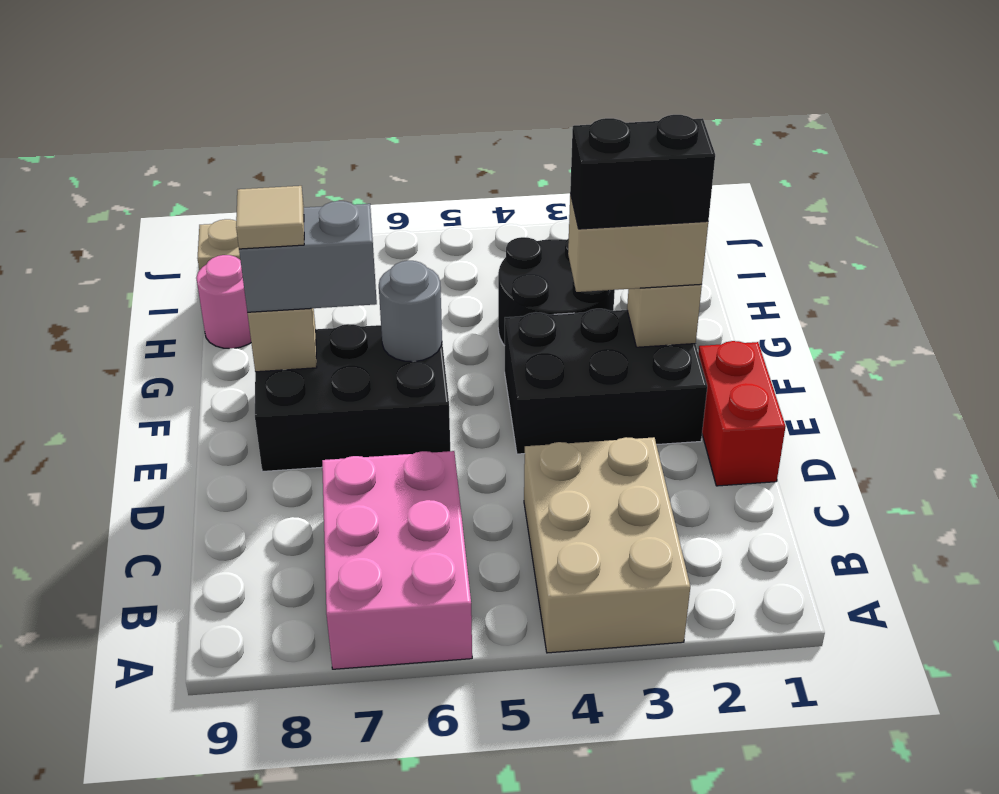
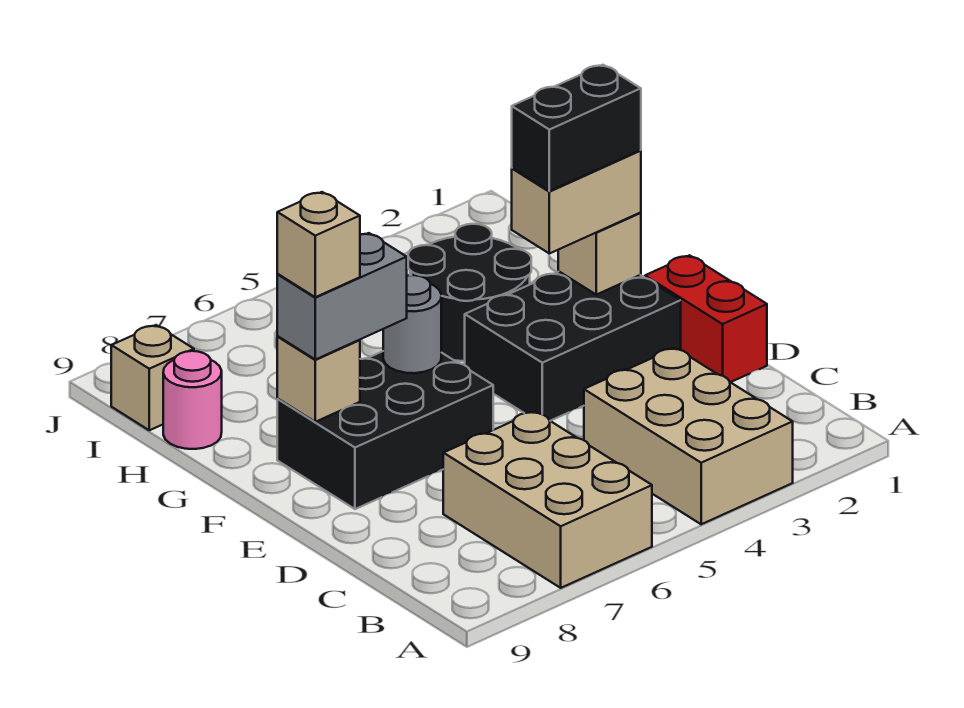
pink brick A6:C7 level 1 -> tan brick A6:C7 level 1
tan tile F8 level 4 -> tan brick F8 level 4

